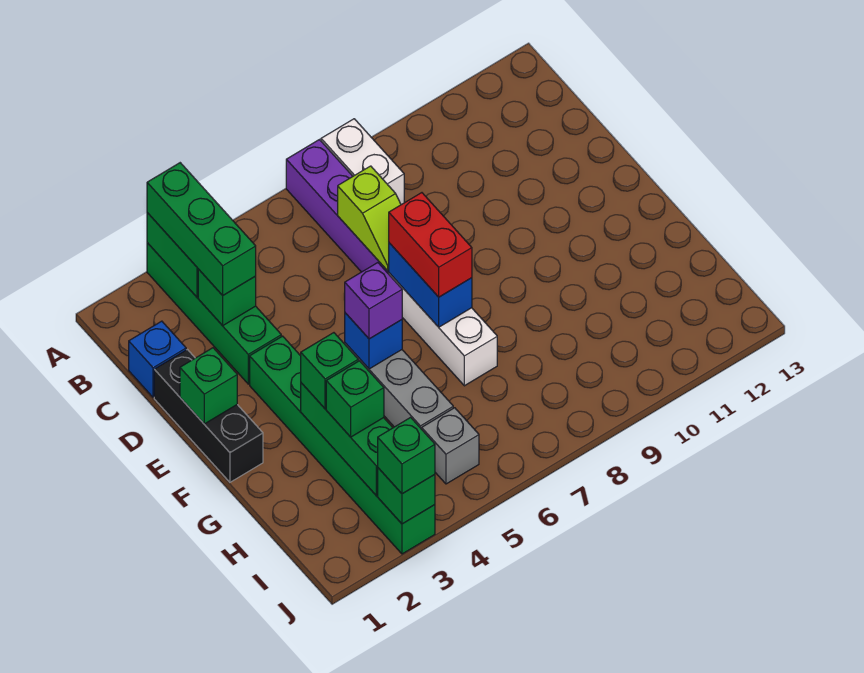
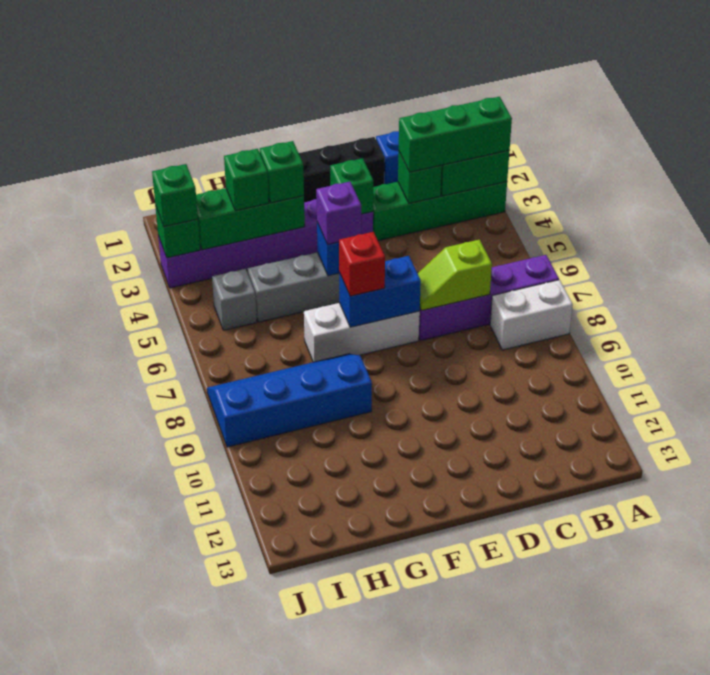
green brick E1 level 2 -> green brick E3 level 2
green brick E3:J3 level 1 -> purple brick E3:J3 level 1
red brick E7:F7 level 3 -> red brick F7 level 3
none -> blue slope G8:J9 level 1 top 9

